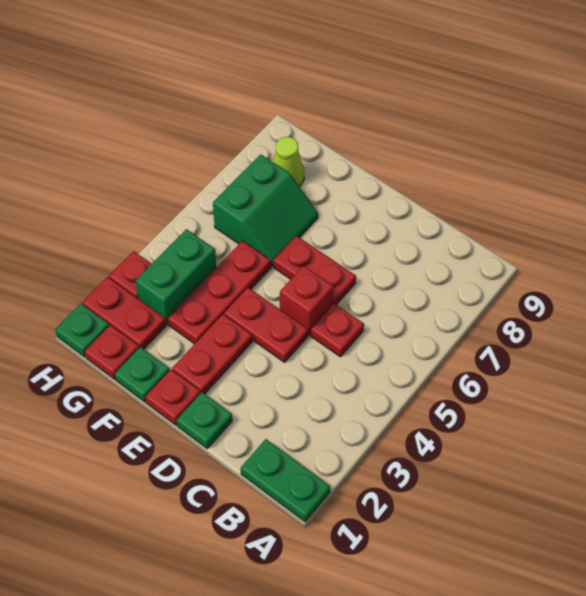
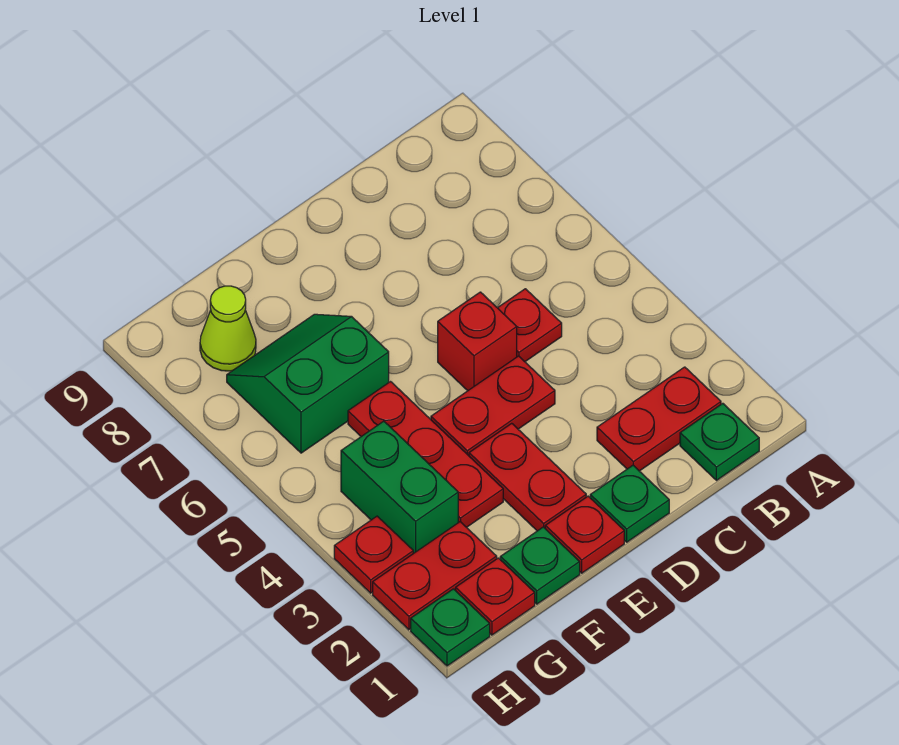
green plate A1:B1 level 1 -> green plate B1 level 1
red plate D6:E6 level 1 -> red plate B2:C2 level 1
green slope F6:G7 level 1 top G -> green slope F6:G7 level 1 top 6

